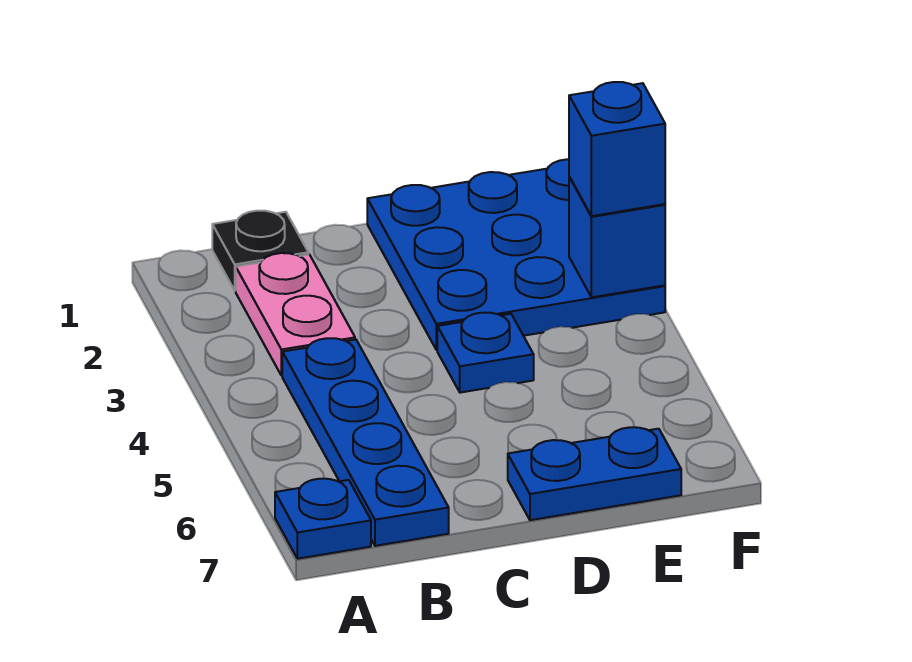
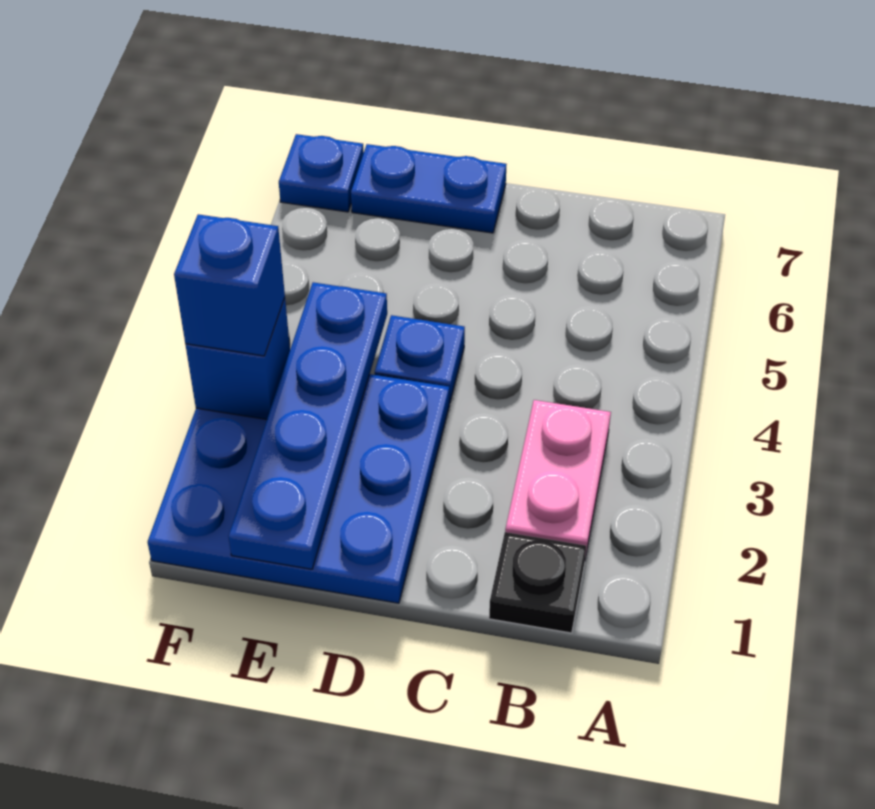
blue plate A7 level 1 -> blue plate F7 level 1
blue plate B4:B7 level 1 -> blue plate E1:E4 level 2

